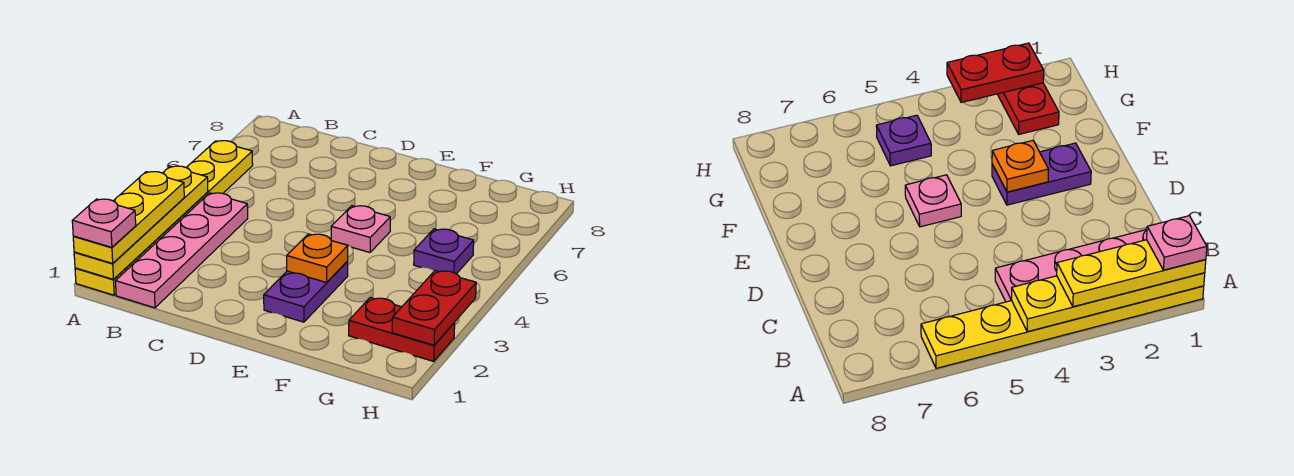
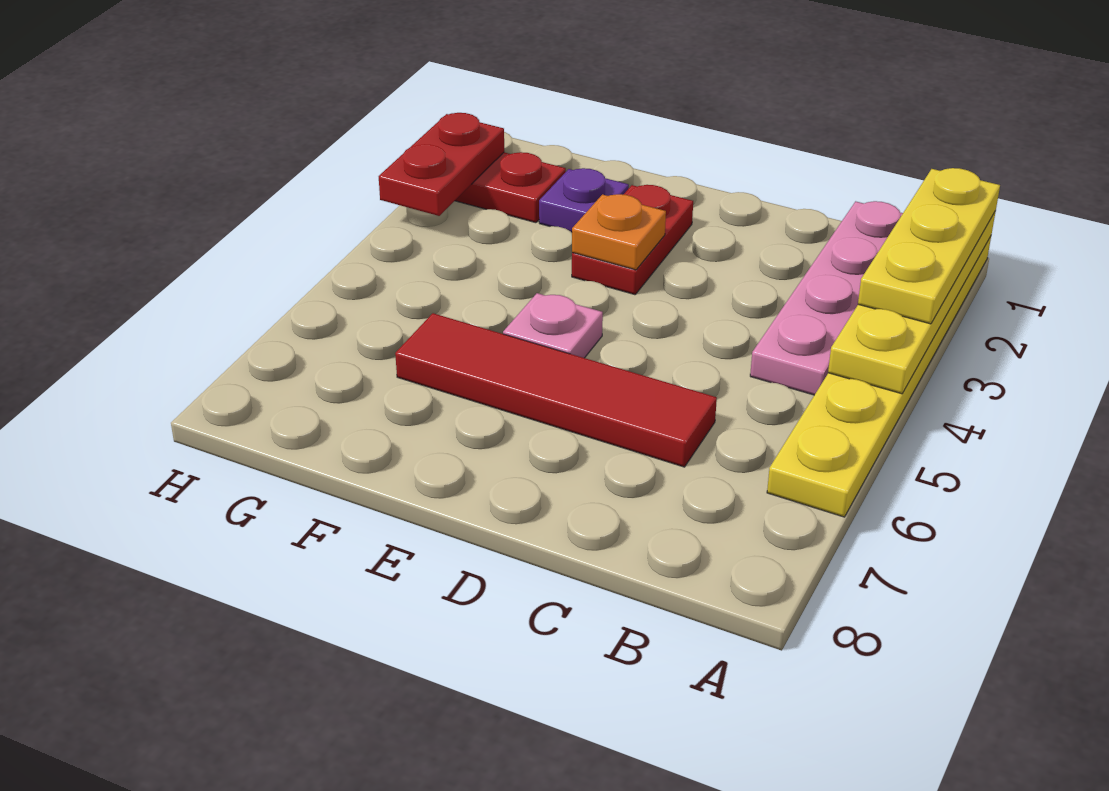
pink plate A1 level 4 -> none
none -> red tile C6:F6 level 1
purple plate E2:E3 level 1 -> red plate E2:E3 level 1
purple plate G5 level 1 -> purple plate F2 level 1

